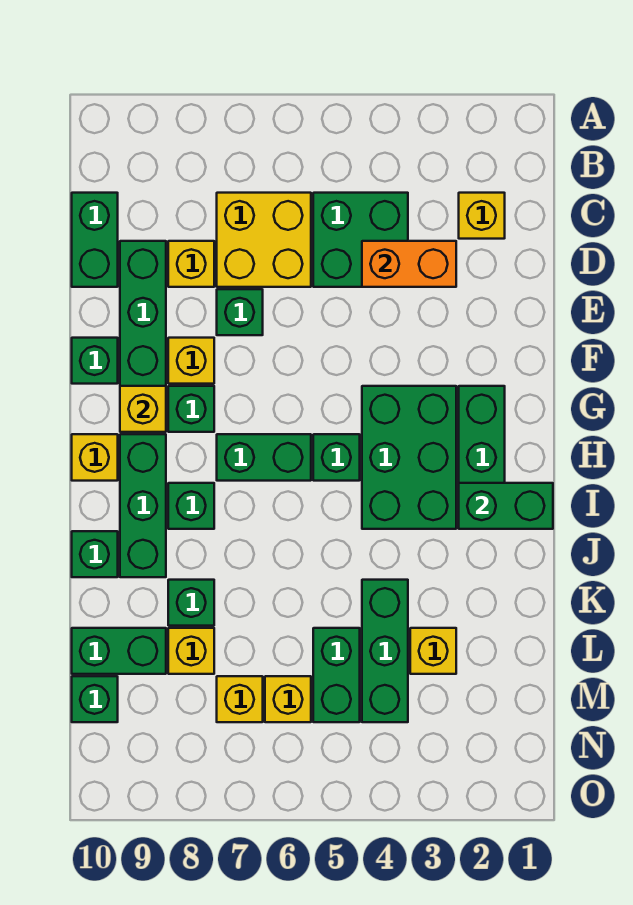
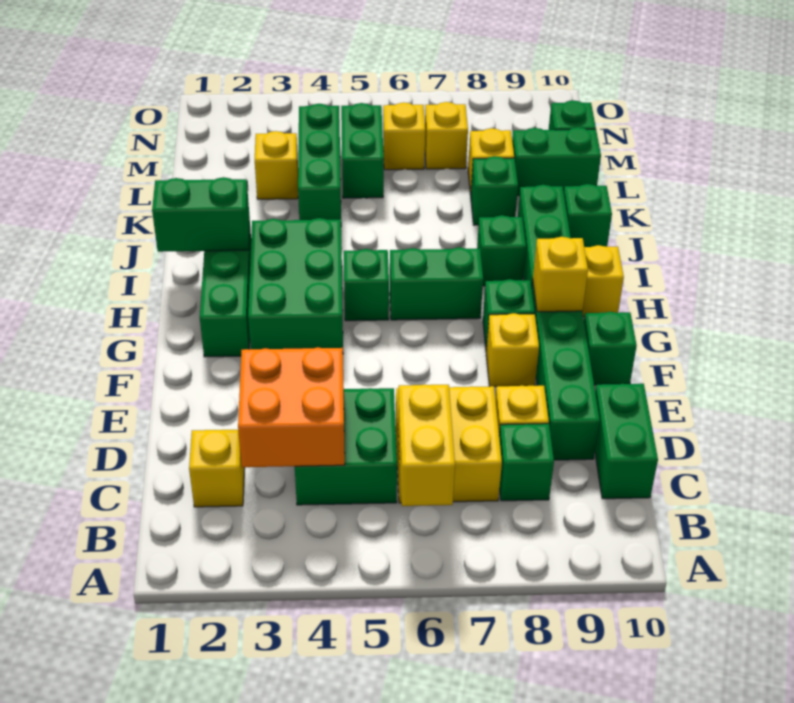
none -> yellow brick B6:C6 level 2
orange brick D3:D4 level 2 -> orange brick C3:D4 level 2
green brick E7 level 1 -> green brick C8 level 1

